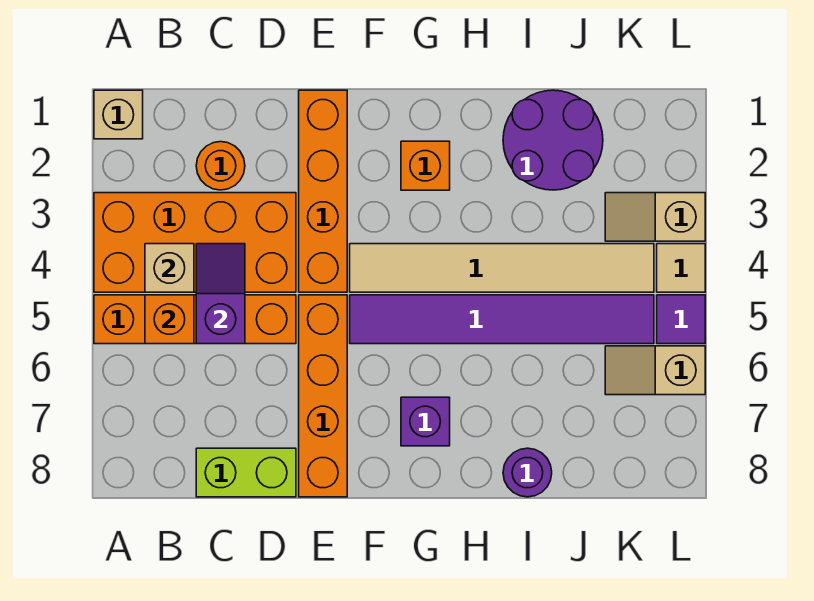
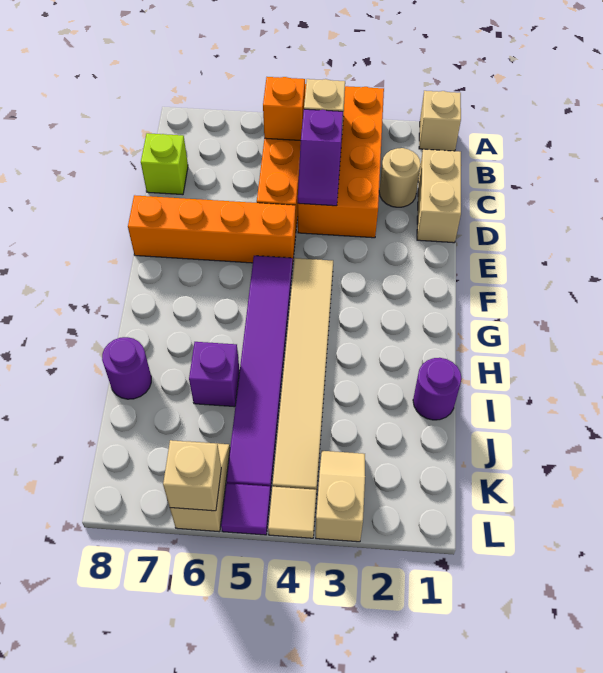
none -> tan brick C1:D1 level 1
orange round brick C2 level 1 -> tan round brick C2 level 1
purple slope C4:C5 level 2 top 5 -> purple slope C4:D4 level 2 top C
lime brick C8:D8 level 1 -> lime brick C8 level 1
orange brick E1:E4 level 1 -> none
orange brick G2 level 1 -> none
purple brick G7 level 1 -> purple brick I6 level 1
purple round brick I1:J2 level 1 -> purple round brick I1 level 1
none -> tan brick L6 level 2

